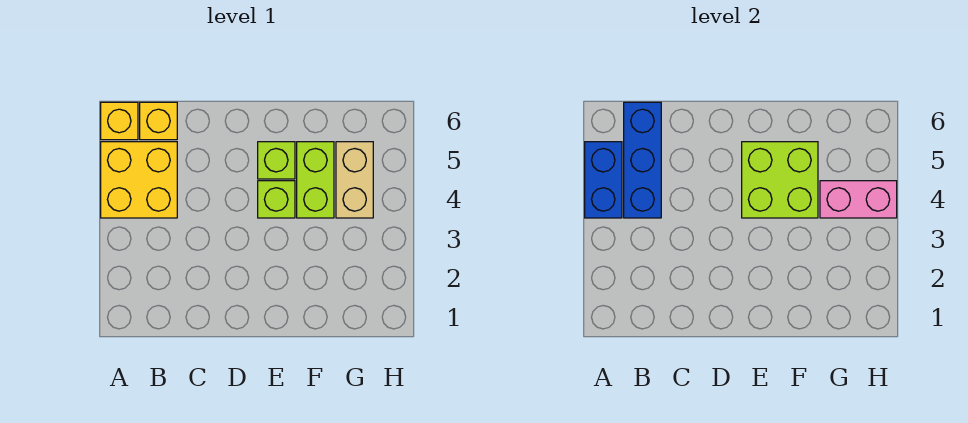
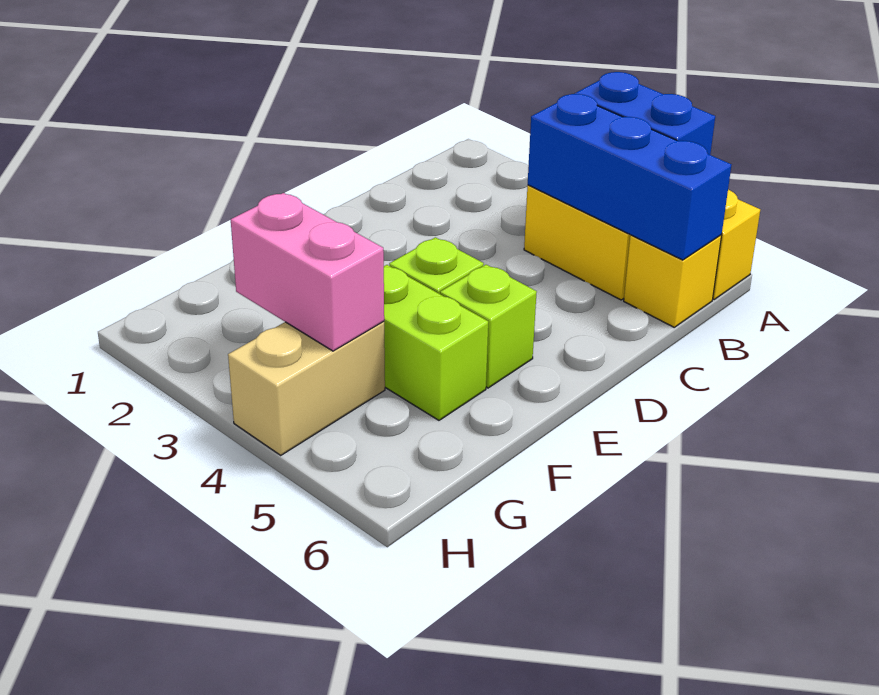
lime brick E4:F5 level 2 -> none
tan brick G4:G5 level 1 -> tan brick G4:H4 level 1
pink brick G4:H4 level 2 -> pink brick G3:G4 level 2

